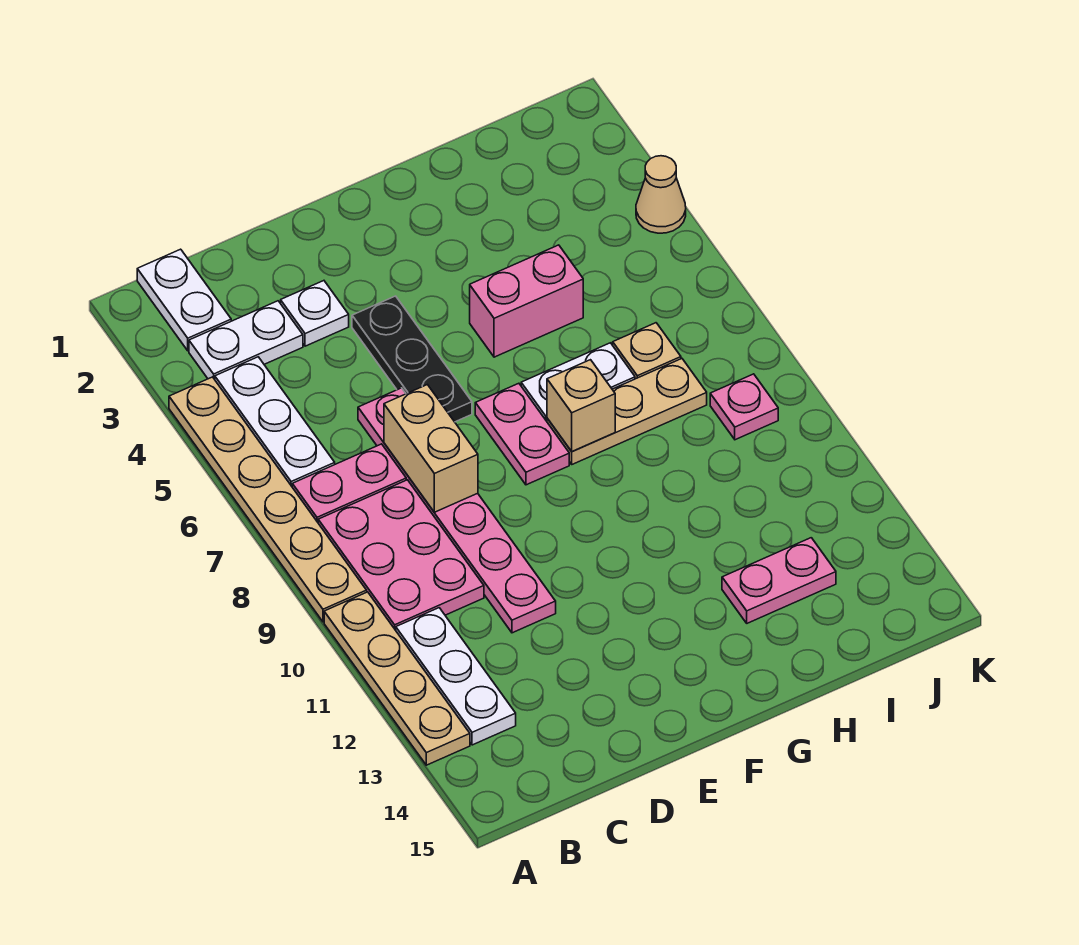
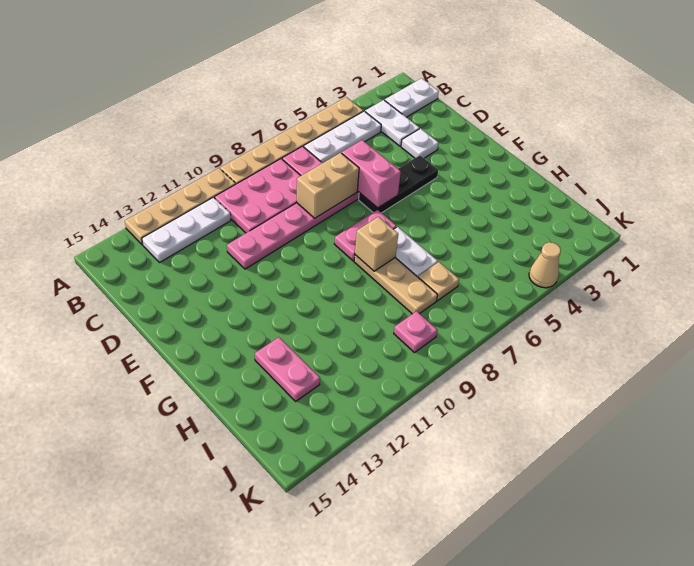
pink brick G5:H5 level 1 -> pink brick D6:E6 level 2

